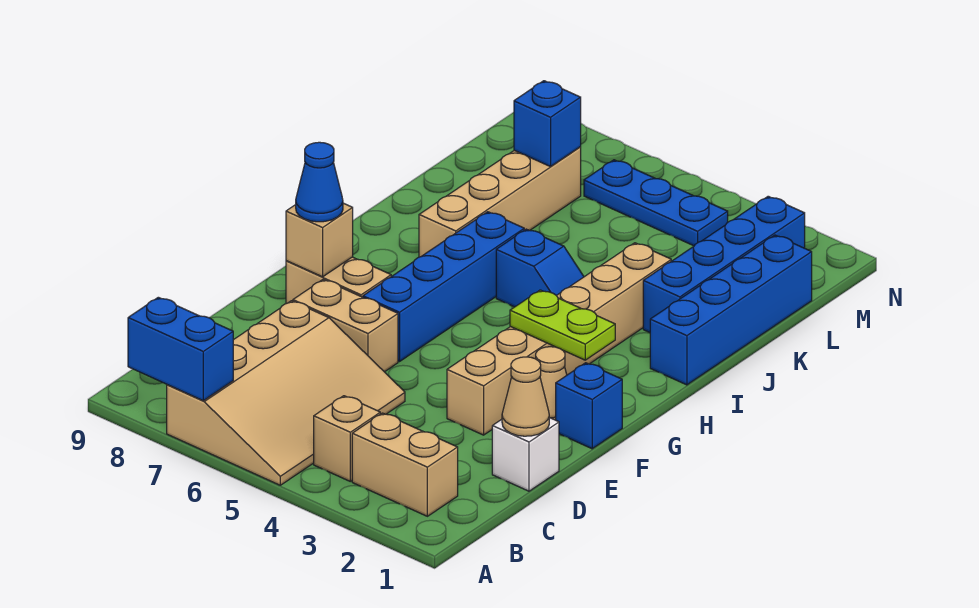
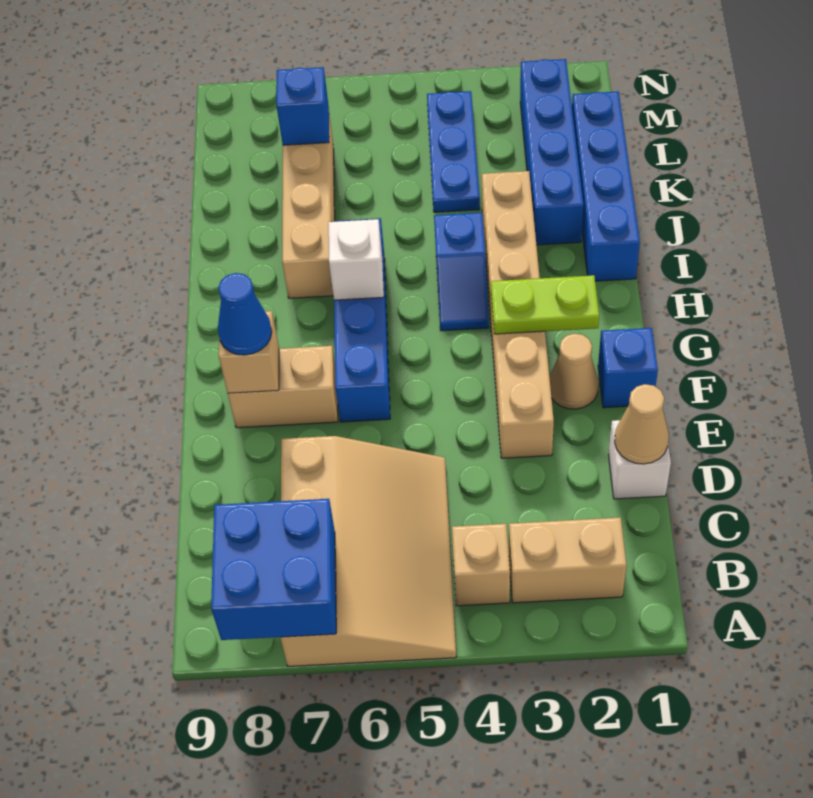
blue brick A7:A8 level 2 -> blue brick A7:B8 level 2
tan brick E6:E7 level 1 -> none
none -> white brick H6 level 2
blue slope I4:I5 level 1 top 5 -> blue slope H4:I4 level 1 top I
blue plate M4:M6 level 1 -> blue plate K4:M4 level 1

